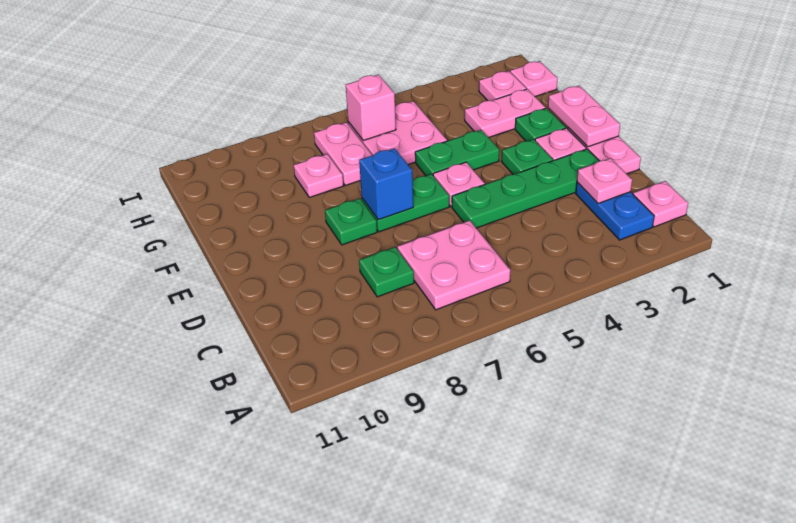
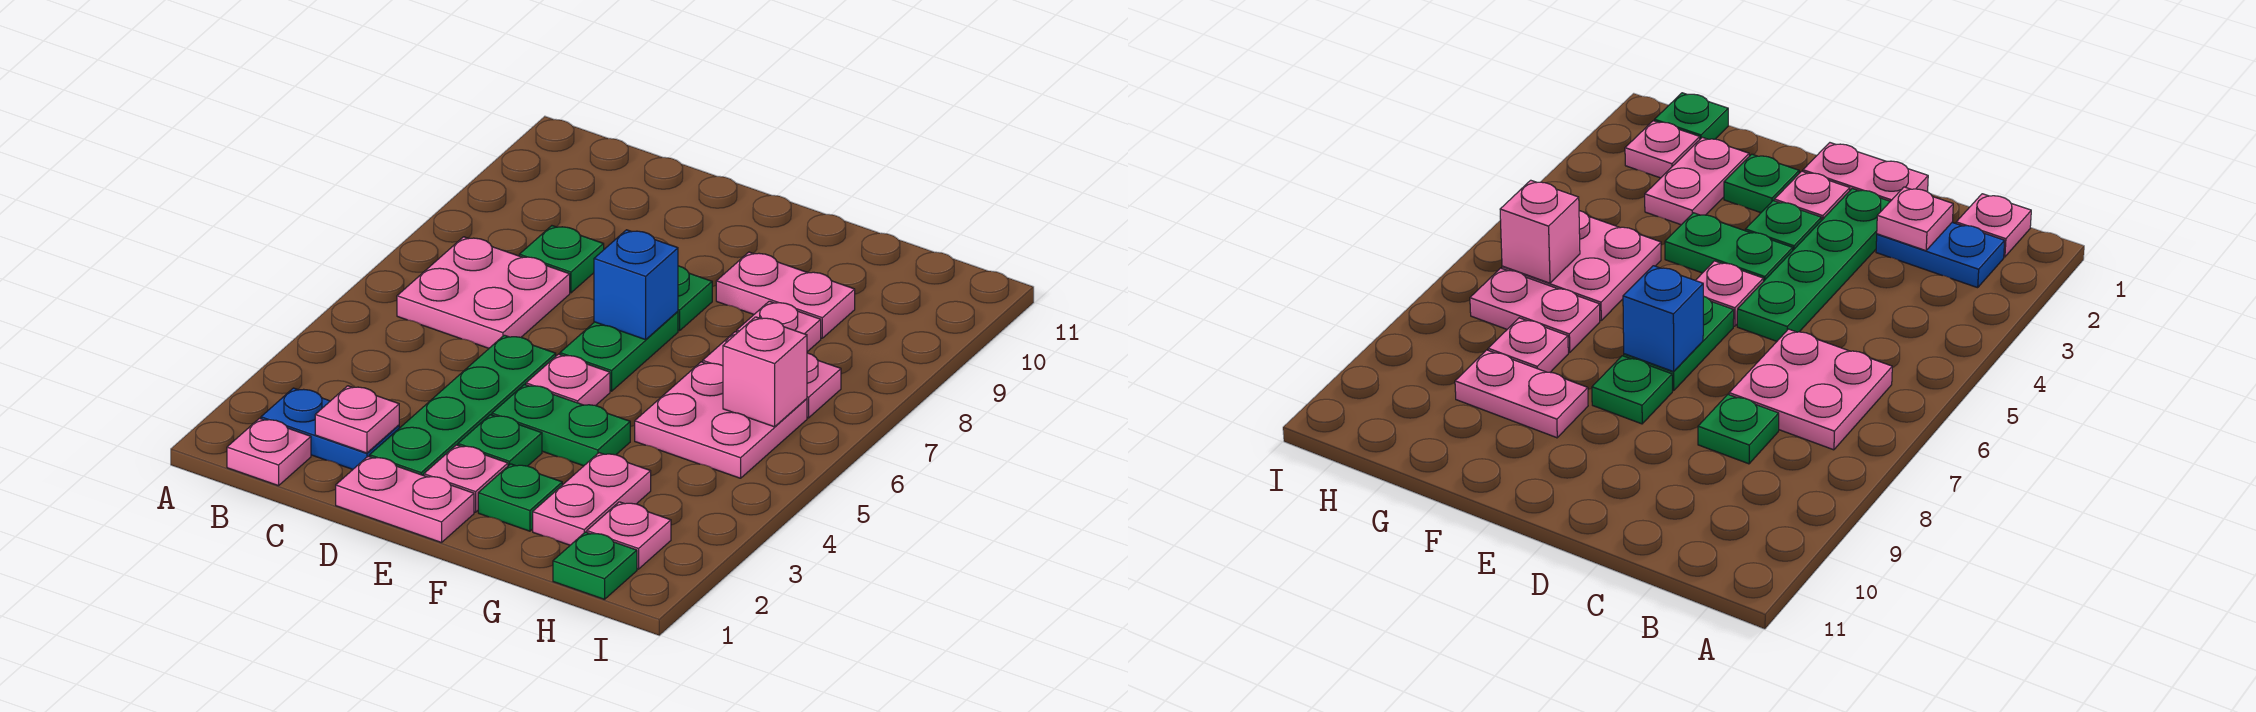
pink plate E1:F1 level 2 -> pink plate F9:G9 level 1
green plate F4:F5 level 1 -> green plate E4:F4 level 1
pink plate H1 level 1 -> green plate H1 level 1

